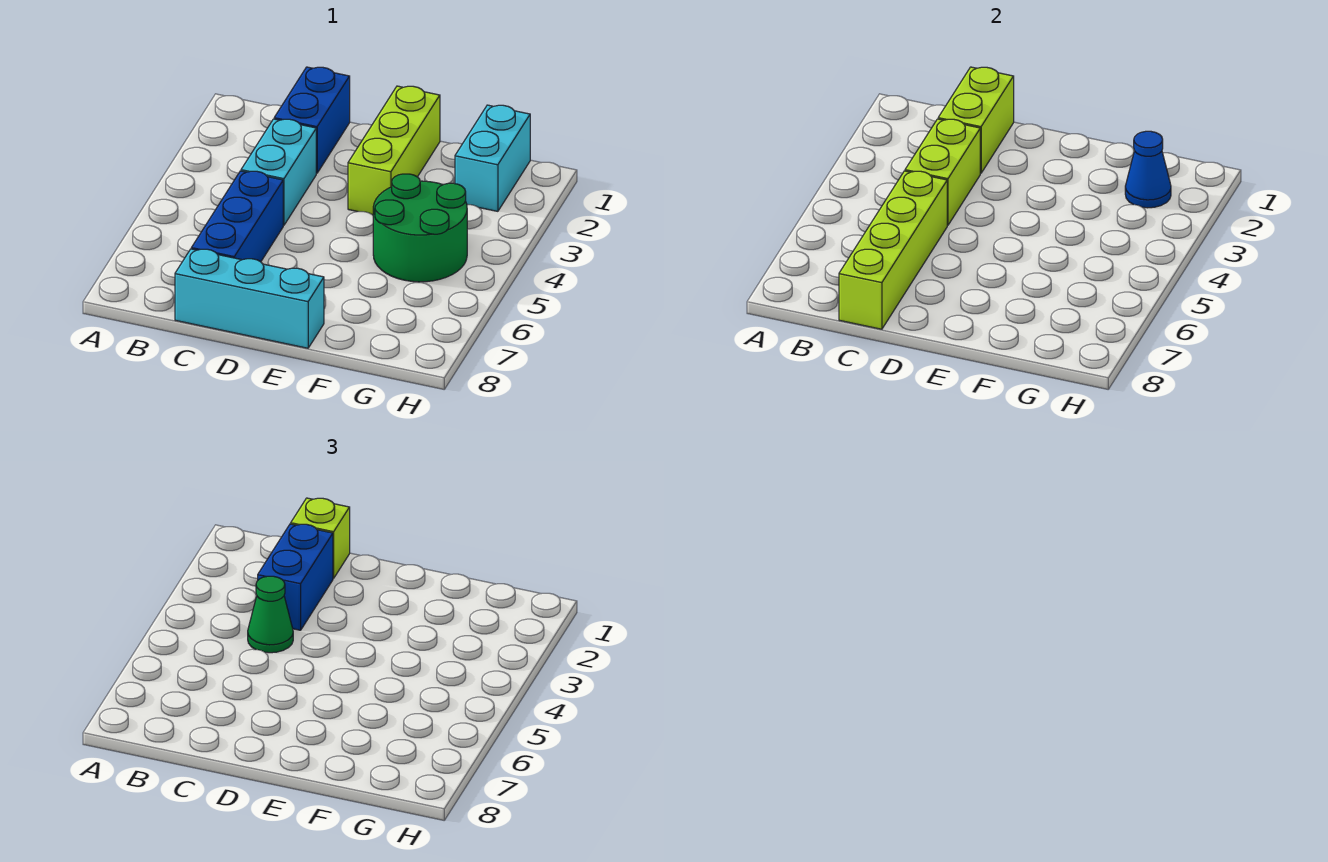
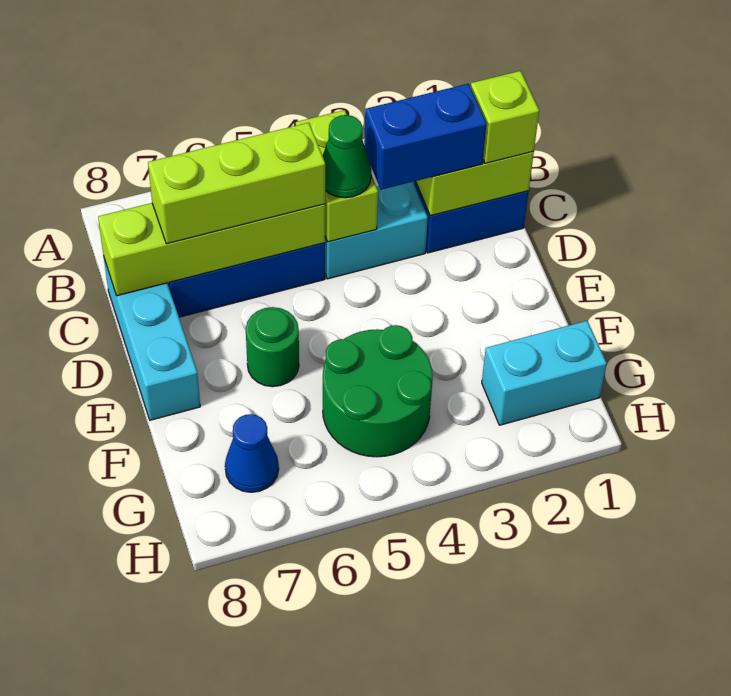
lime brick C3:C4 level 2 -> lime brick B4:C4 level 2
lime brick E1:E3 level 1 -> lime brick C5:C7 level 3
none -> green round brick E6 level 1
blue cone G2 level 2 -> blue cone G7 level 1

